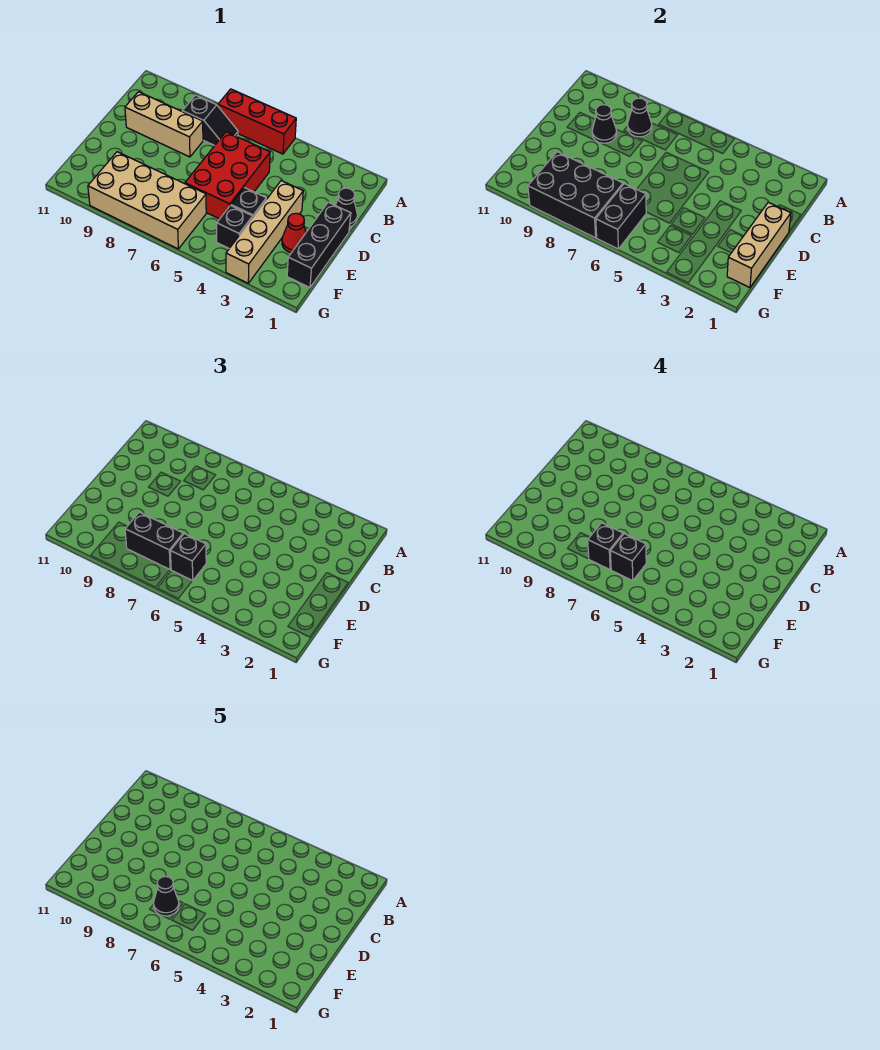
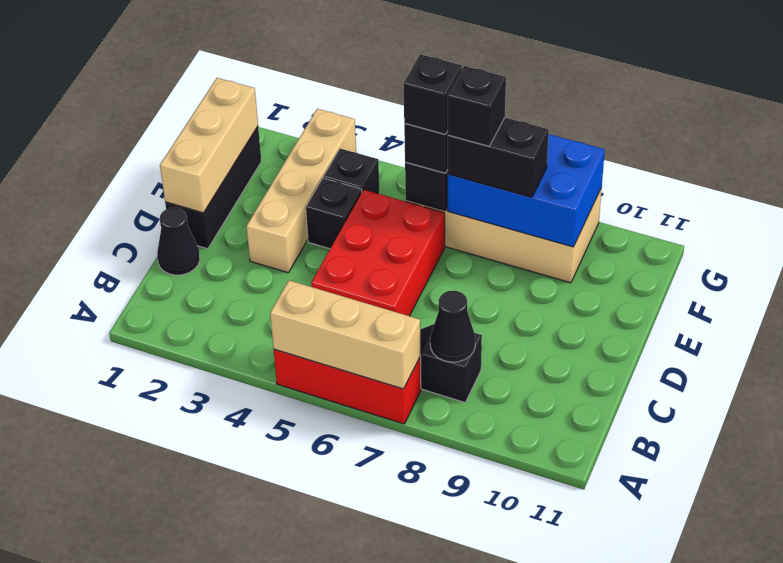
tan brick C8:C10 level 1 -> tan brick A5:A7 level 2
black cone C9 level 2 -> none
red cone E2 level 1 -> none
black brick F7:G9 level 2 -> blue brick F7:G9 level 2
black cone F7 level 5 -> none

